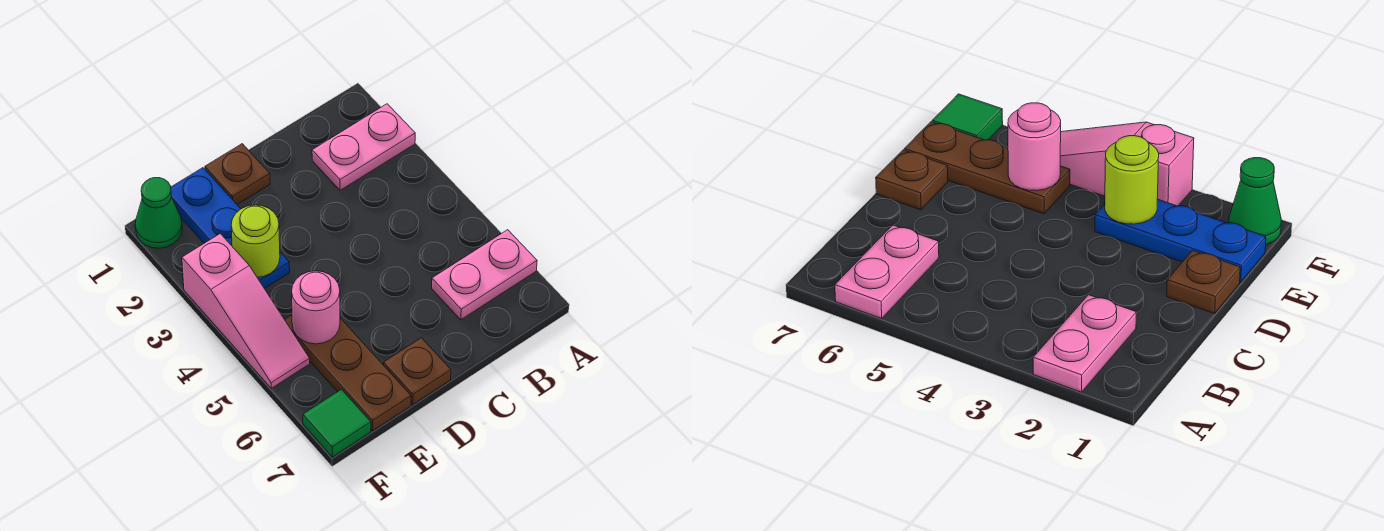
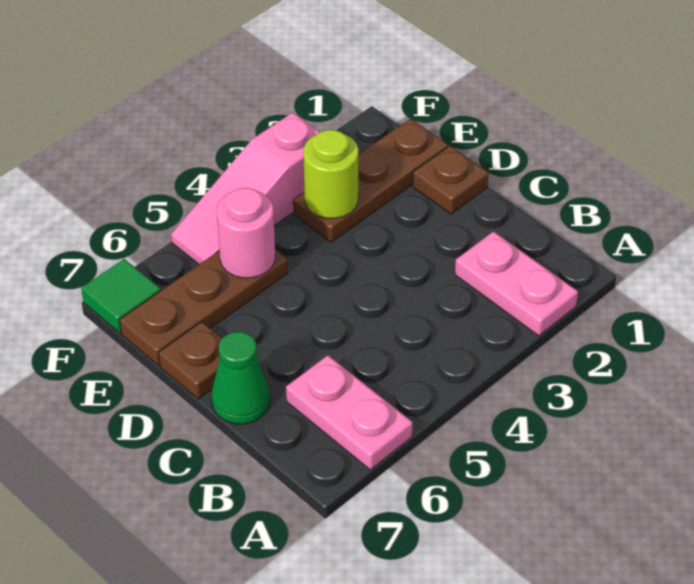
blue plate E1:E3 level 1 -> brown plate E1:E3 level 1
green cone F1 level 1 -> green cone C7 level 1

